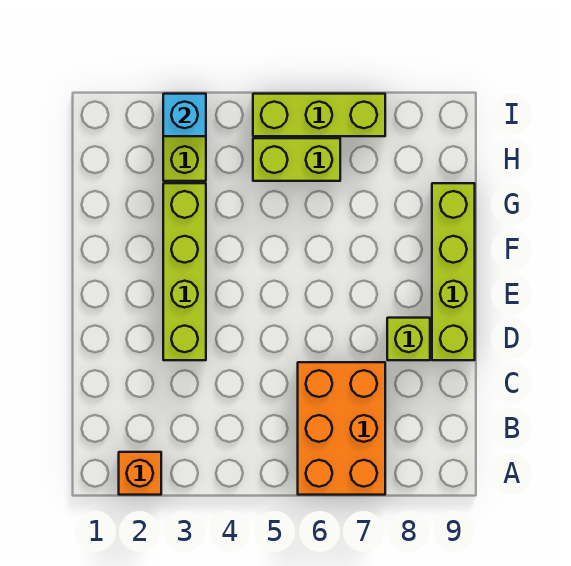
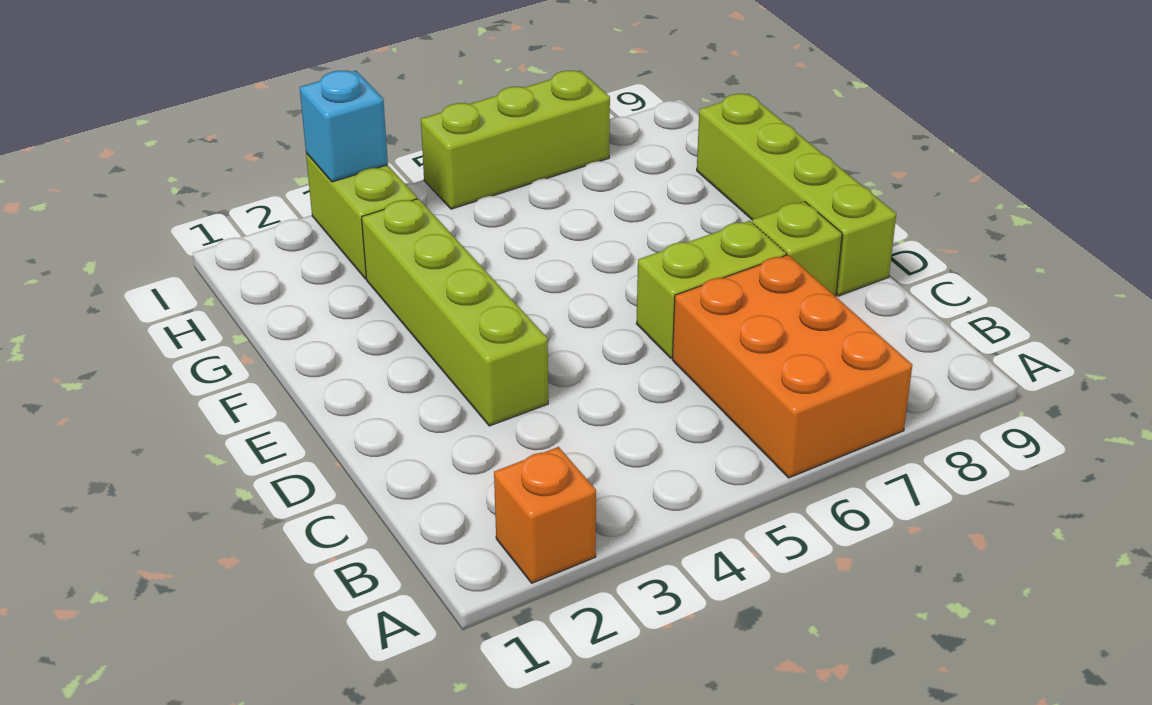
lime brick H5:H6 level 1 -> lime brick D6:D7 level 1

